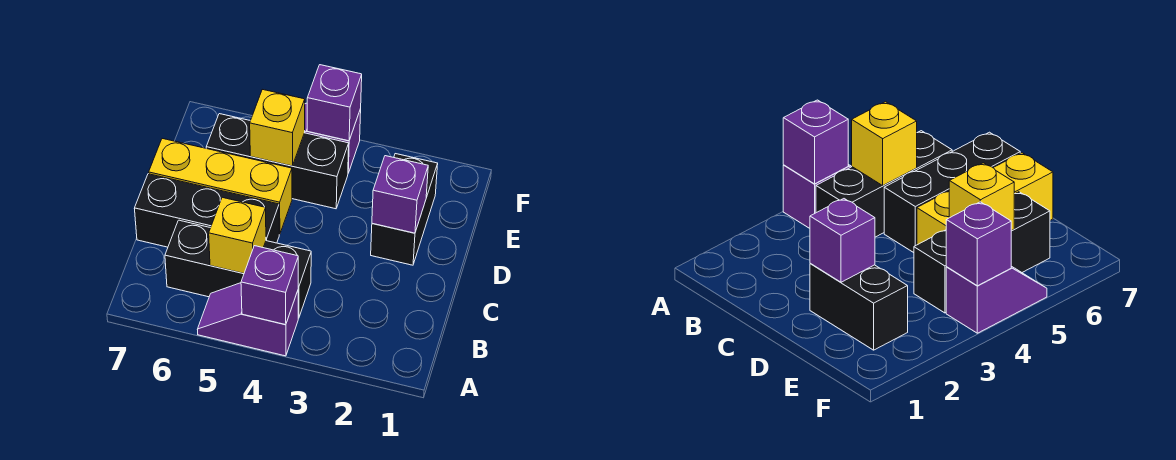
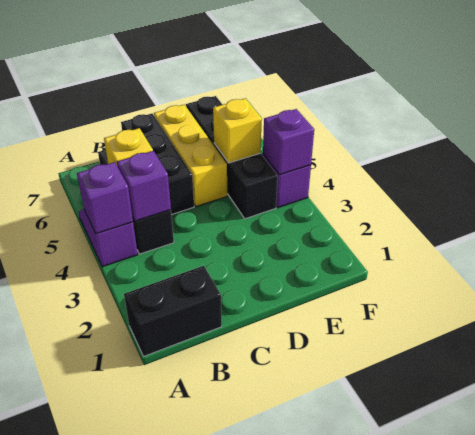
black brick D2:E2 level 1 -> black brick A1:B1 level 1
purple brick D2 level 2 -> purple brick B4 level 2
black brick E4:E6 level 1 -> black brick E4:E7 level 1

